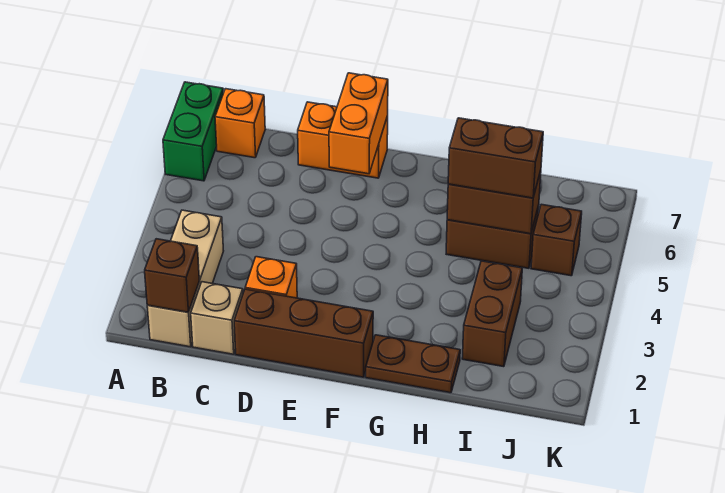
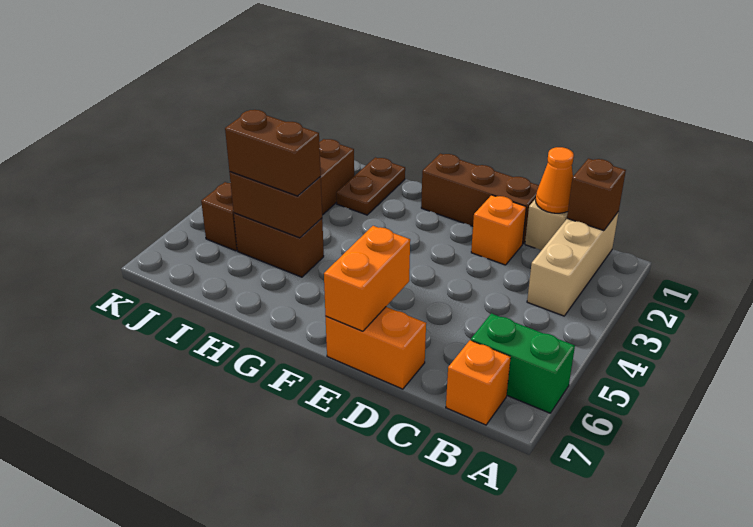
green brick A6:A7 level 1 -> green brick A6:B6 level 1
none -> orange cone C1 level 2
brown plate G1:H1 level 1 -> brown plate H1:H2 level 1

